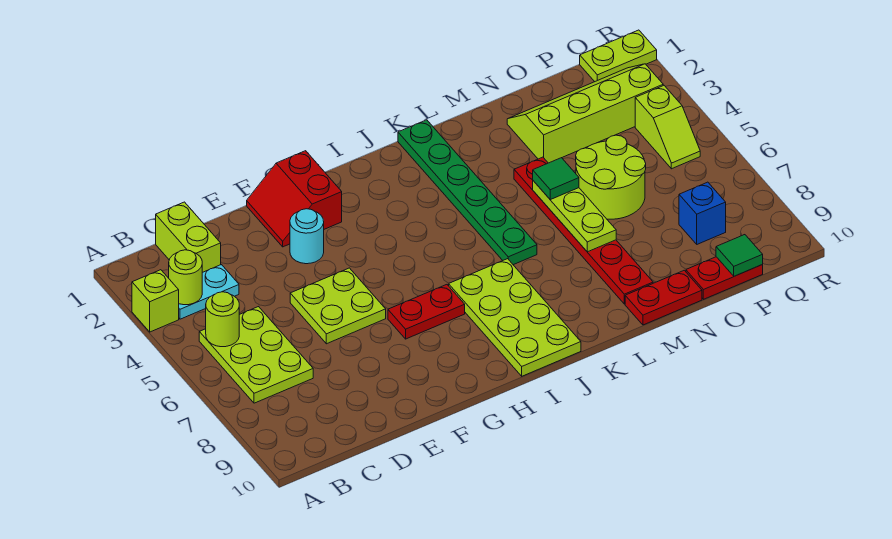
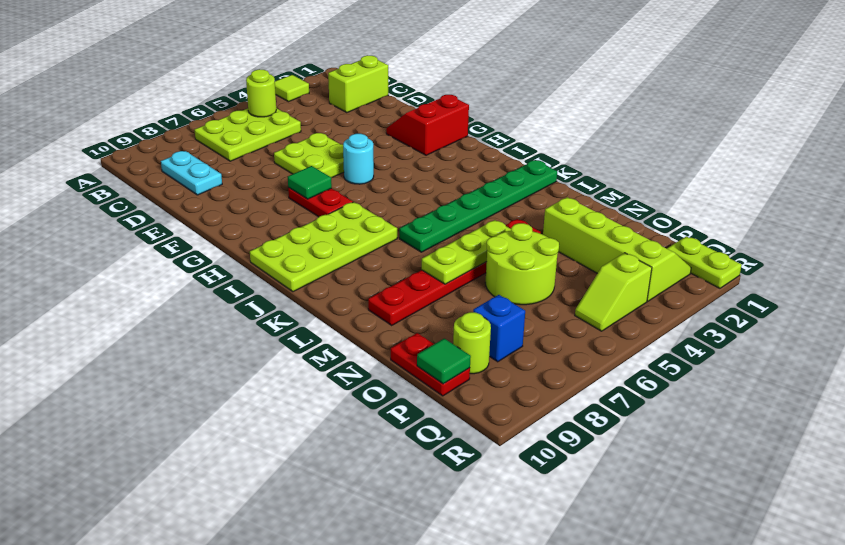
lime brick A3 level 1 -> lime tile A3 level 1
cyan plate B3:C3 level 1 -> cyan plate C9:D9 level 1
lime round brick B3 level 2 -> lime round brick P9 level 1
cyan round brick F3 level 1 -> cyan round brick G5 level 1
green tile M5 level 3 -> green tile G7 level 2
red plate M10:N10 level 1 -> none

